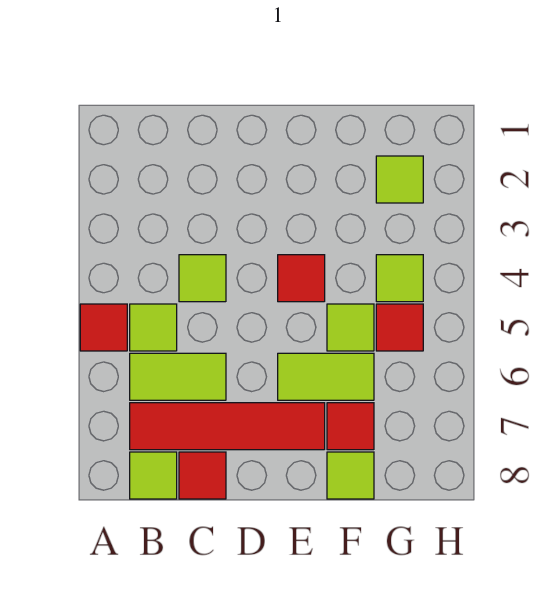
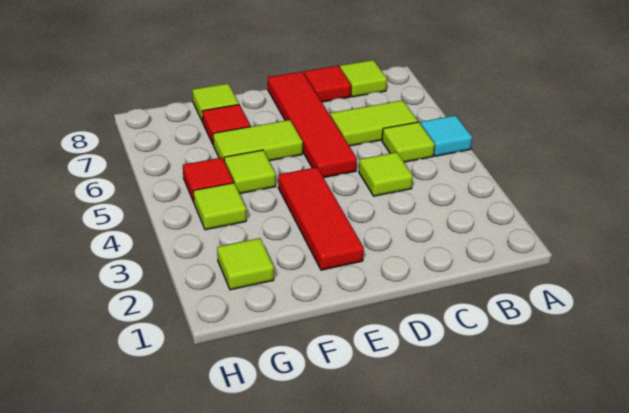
red tile A5 level 1 -> cyan tile A5 level 1
red tile B7:E7 level 1 -> red tile D5:D8 level 1
red tile E4 level 1 -> red tile E2:E4 level 1

